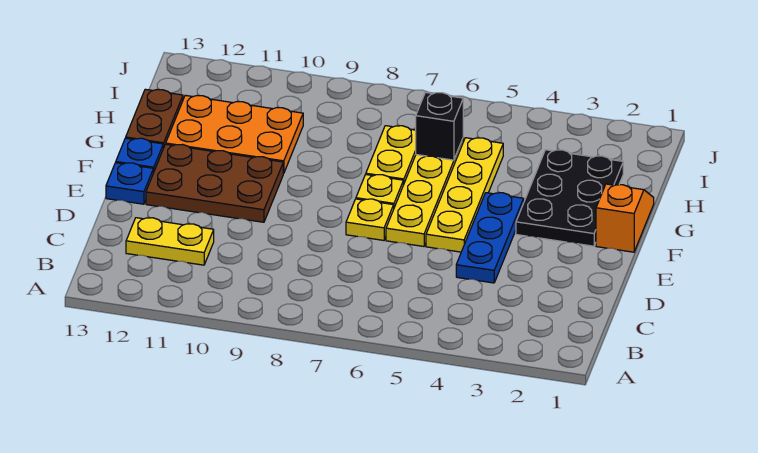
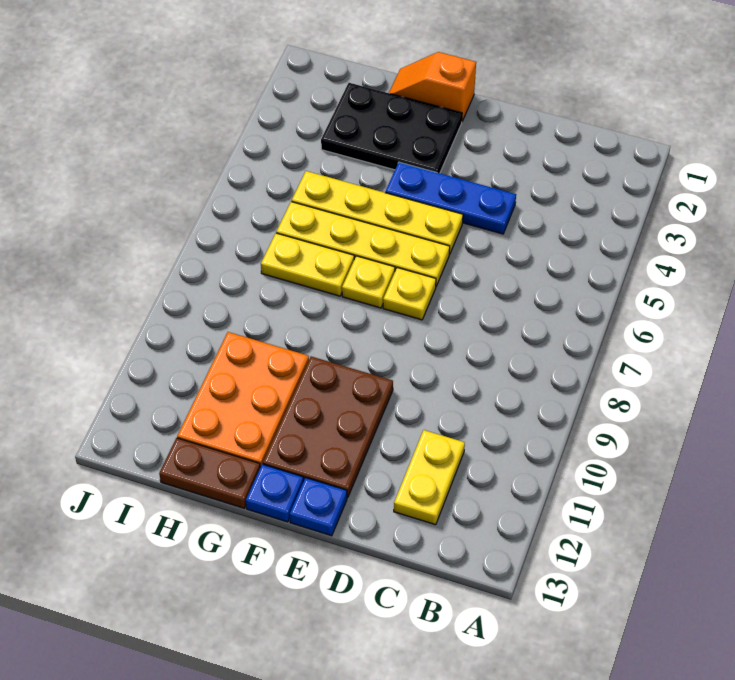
black brick H6 level 2 -> none

